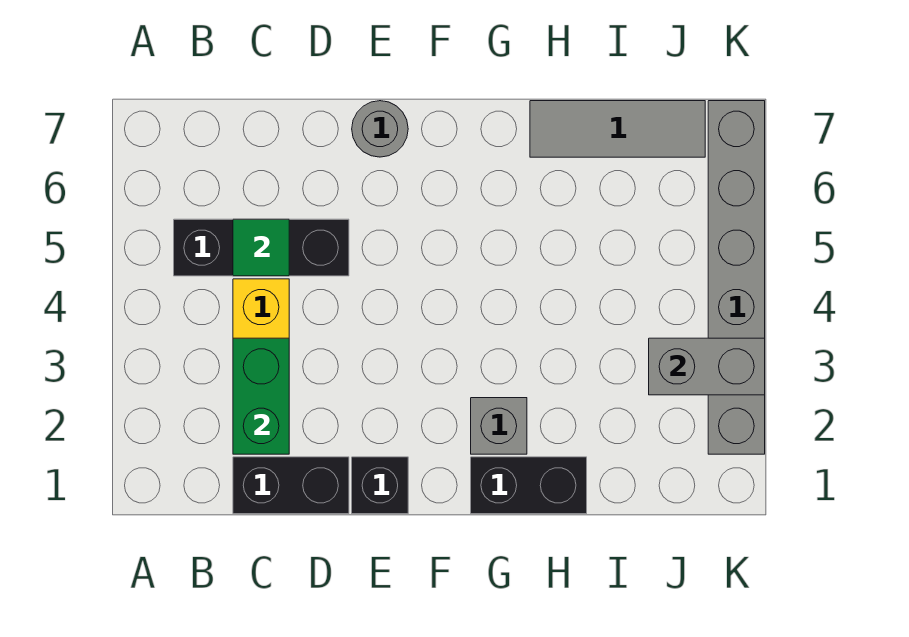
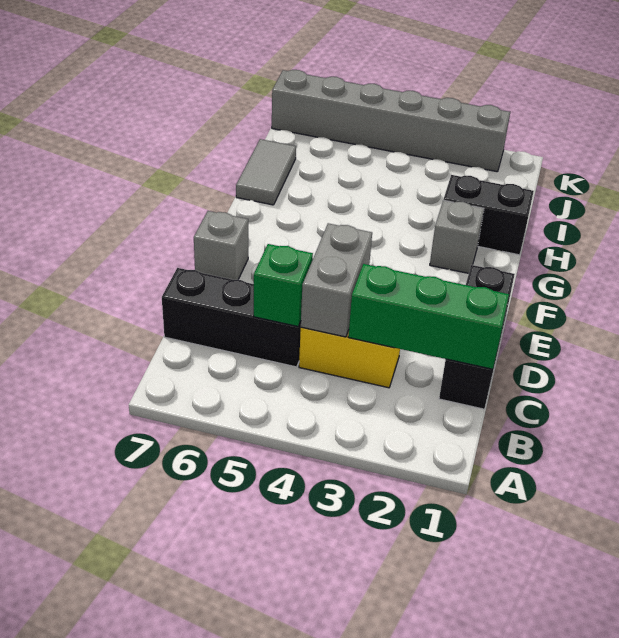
black brick B5:D5 level 1 -> black brick C5:C7 level 1
green brick C2:C3 level 2 -> green brick C1:C3 level 2
green tile C5 level 2 -> green brick C5 level 2
grey round brick E7 level 1 -> grey brick E7 level 1
black brick G1:H1 level 1 -> black brick H1:H2 level 1
grey tile H7:J7 level 1 -> grey tile H7:I7 level 1
grey brick J3:K3 level 2 -> grey brick C4:D4 level 2

